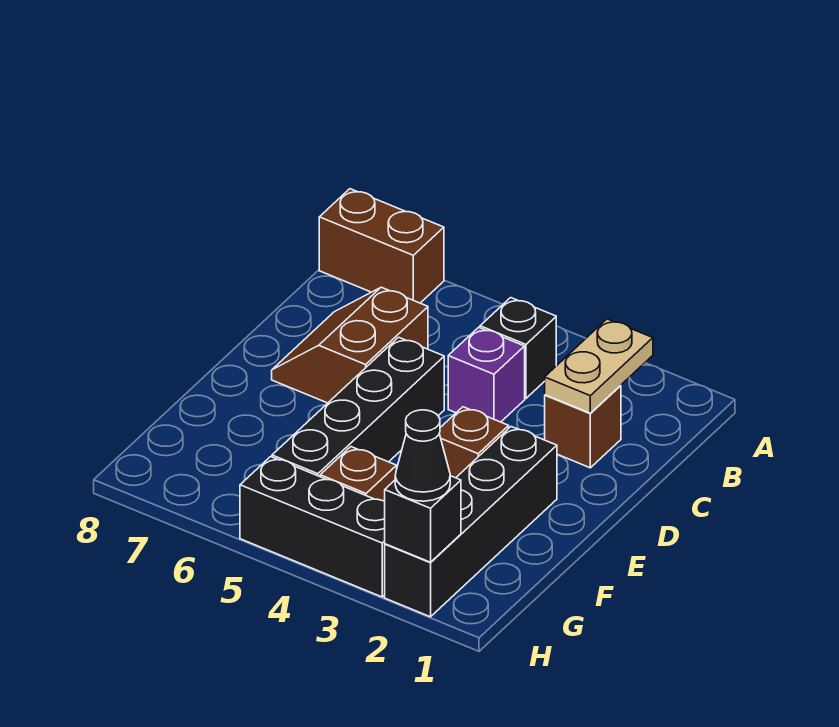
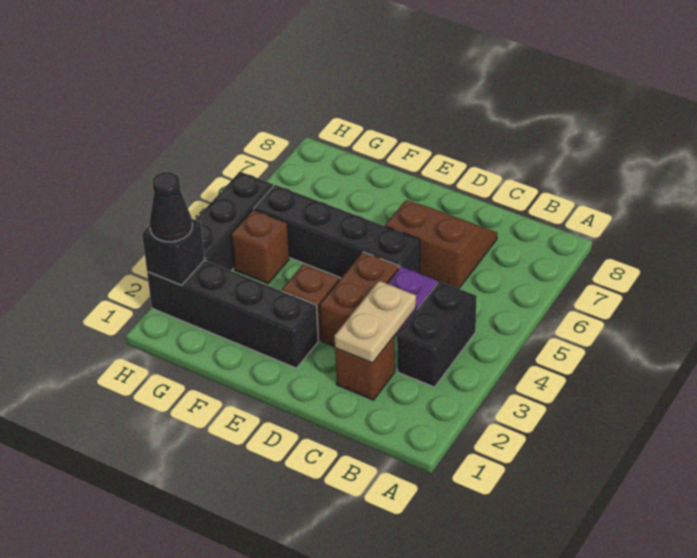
brown brick A7:A8 level 1 -> brown brick D3:D4 level 1
tan plate B2:C2 level 2 -> tan plate C2:C3 level 2
black brick B4 level 1 -> black brick B3:B4 level 1

